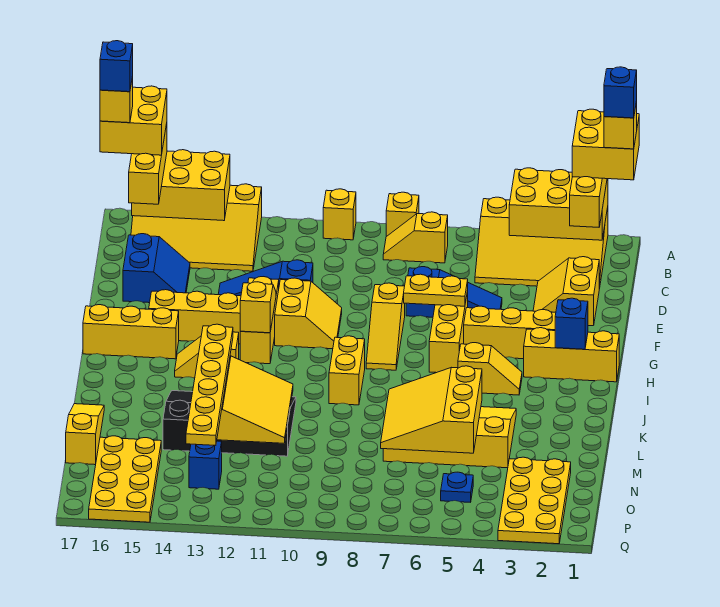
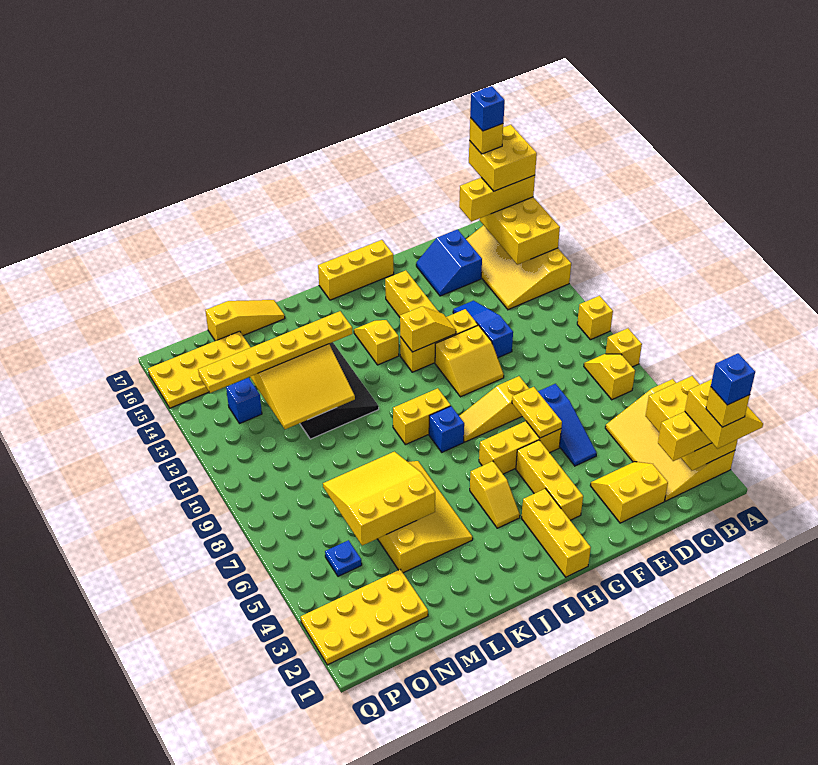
yellow brick A1:B2 level 4 -> yellow slope A1:B2 level 4 top B
blue slope D15:E16 level 1 top 16 -> blue slope D15:E16 level 1 top D
blue brick H2 level 2 -> blue brick I8 level 1
yellow brick H15:H17 level 1 -> yellow brick G17:I17 level 1

